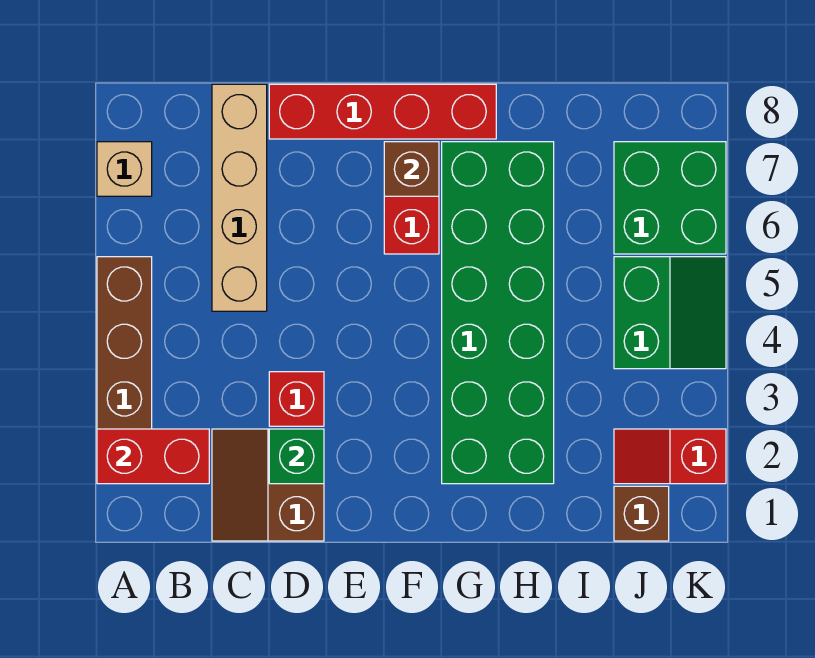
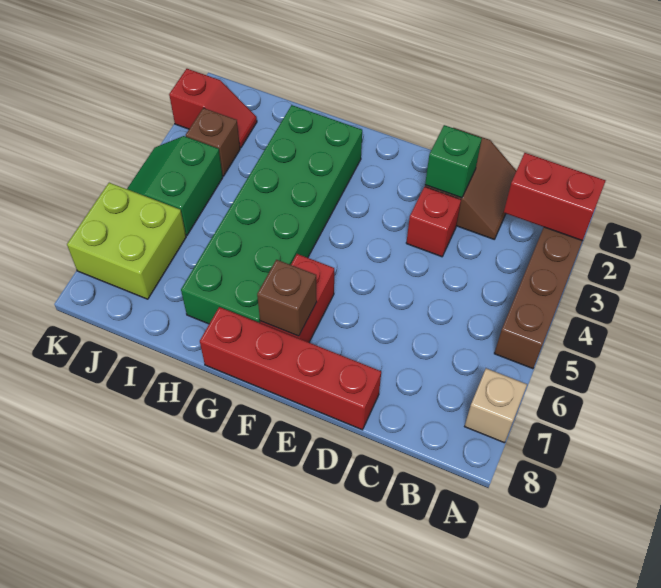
tan brick C5:C8 level 1 -> none
brown brick J1 level 1 -> brown brick J3 level 1
green brick J6:K7 level 1 -> lime brick J6:K7 level 1

